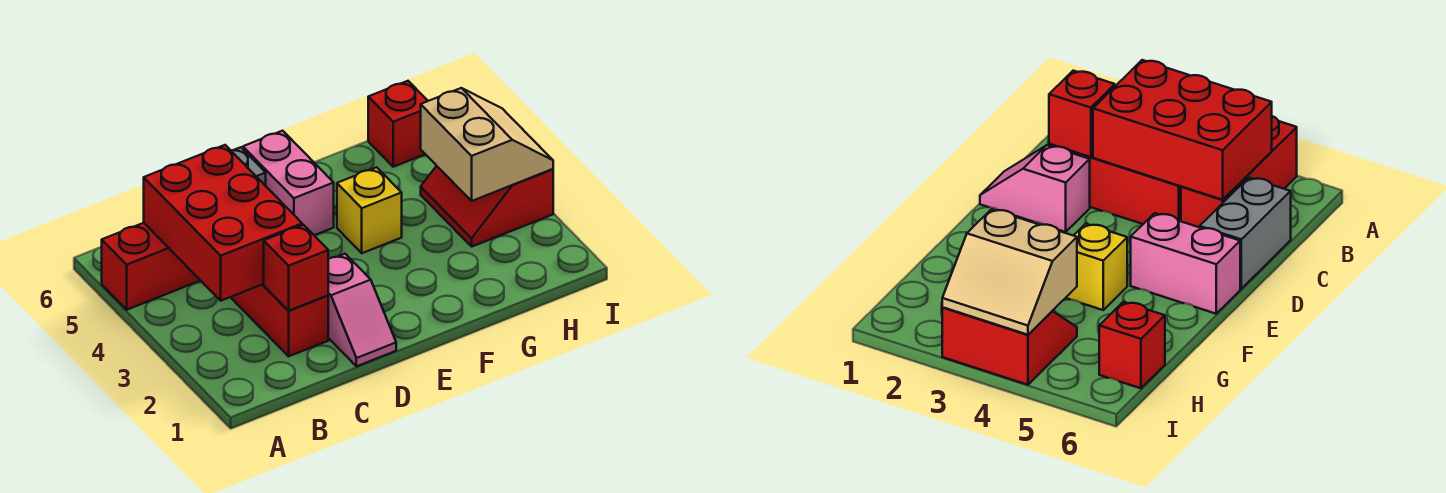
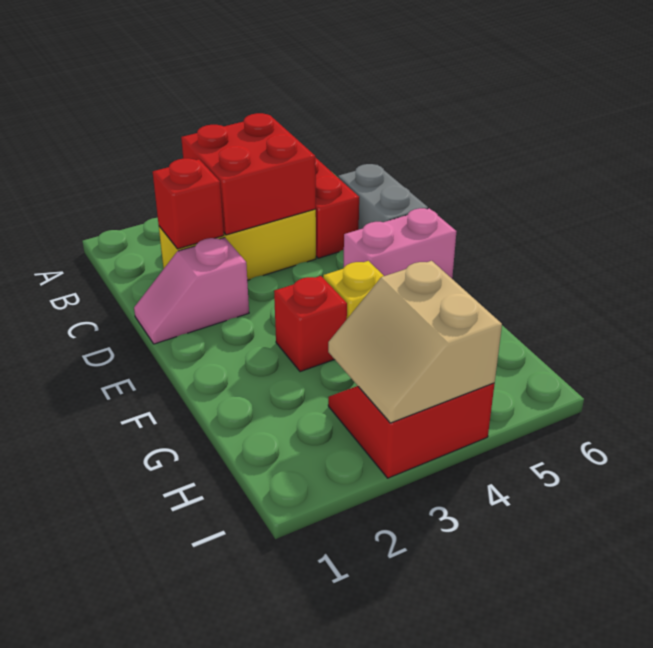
red brick B3:C5 level 2 -> red brick B3:C4 level 2
red brick C2:C4 level 1 -> yellow brick C2:C4 level 1
tan slope H3:I4 level 2 top H -> tan slope H3:I4 level 2 top 4
red brick H6 level 1 -> red brick F3 level 1

